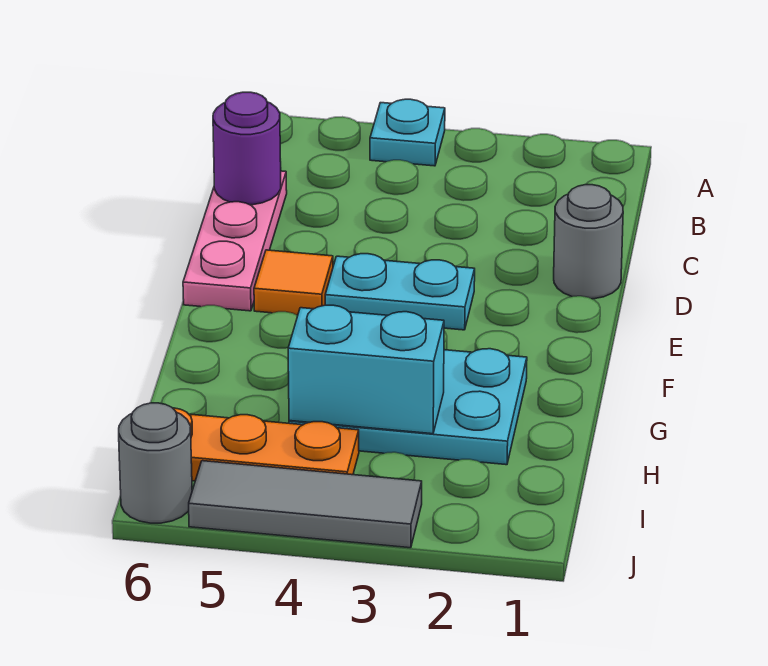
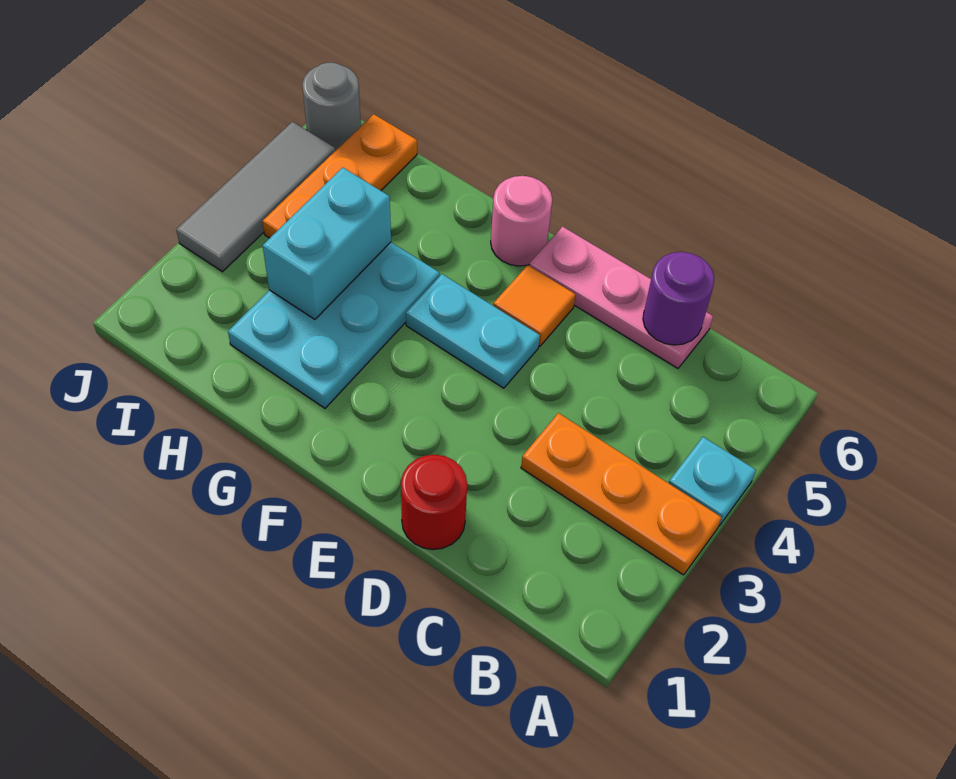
none -> orange plate A3:C3 level 1
grey round brick D1 level 1 -> red round brick D1 level 1
cyan plate E3:E4 level 1 -> cyan plate E4:F4 level 1
none -> pink round brick F6 level 1

